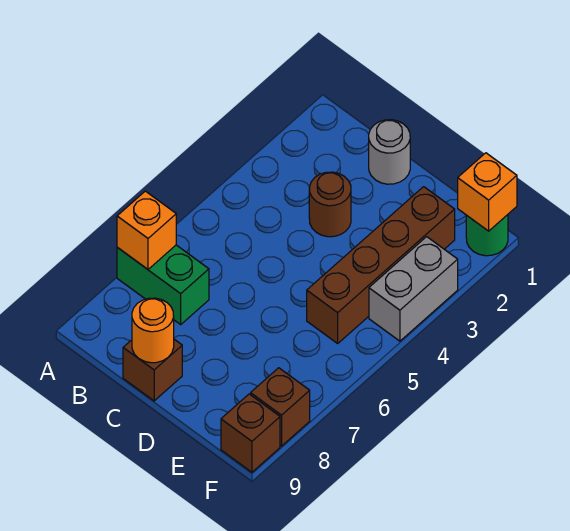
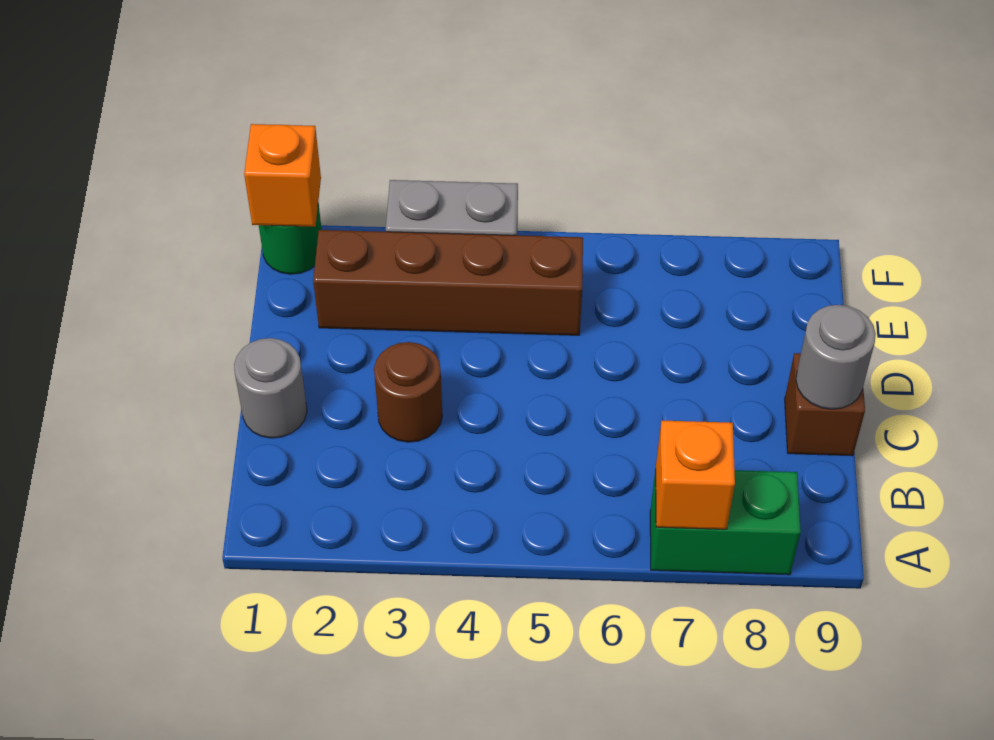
green brick A7:B7 level 1 -> green brick A7:A8 level 1
orange round brick C9 level 2 -> grey round brick C9 level 2
brown brick F8 level 1 -> none
brown brick F9 level 1 -> none

